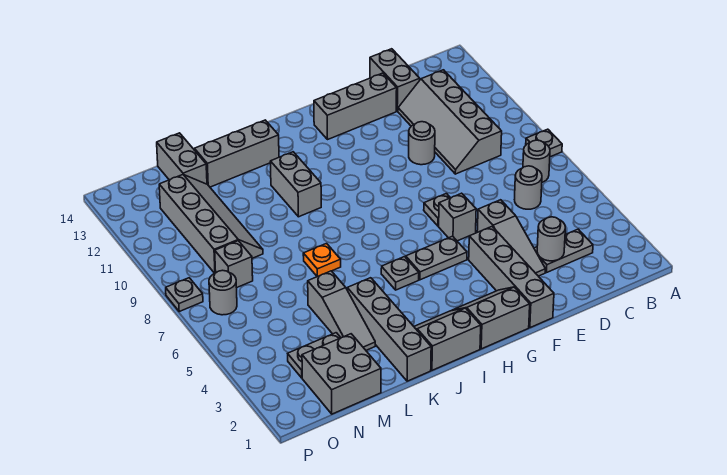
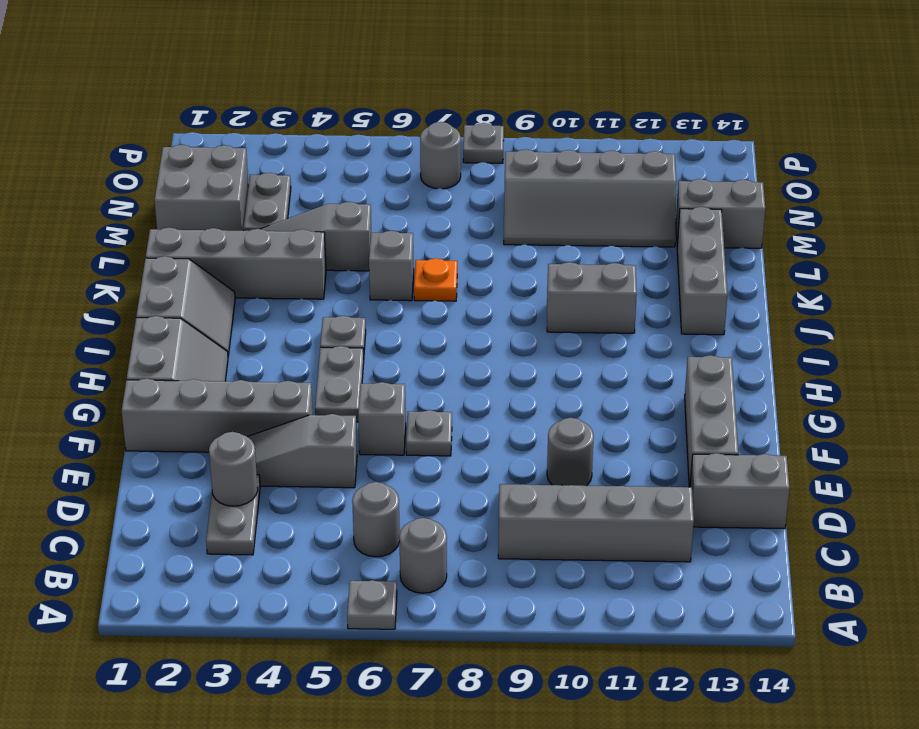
grey plate A8 level 1 -> grey plate A6 level 1
grey brick N8 level 1 -> grey brick K6 level 1

